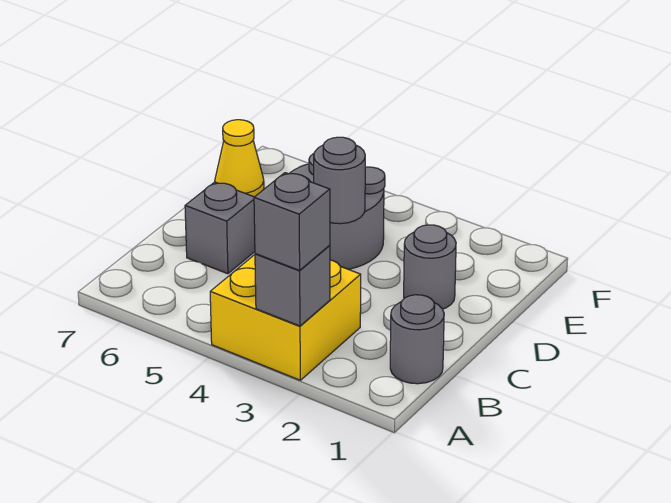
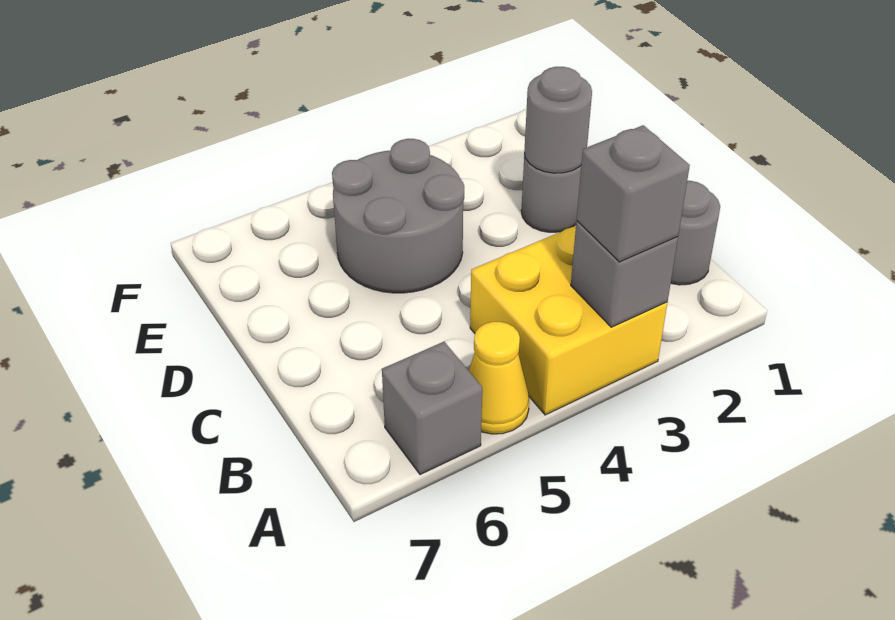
grey brick C6 level 1 -> grey brick A6 level 1
grey round brick D4 level 2 -> grey round brick D2 level 2
yellow cone E7 level 1 -> yellow cone A5 level 1

